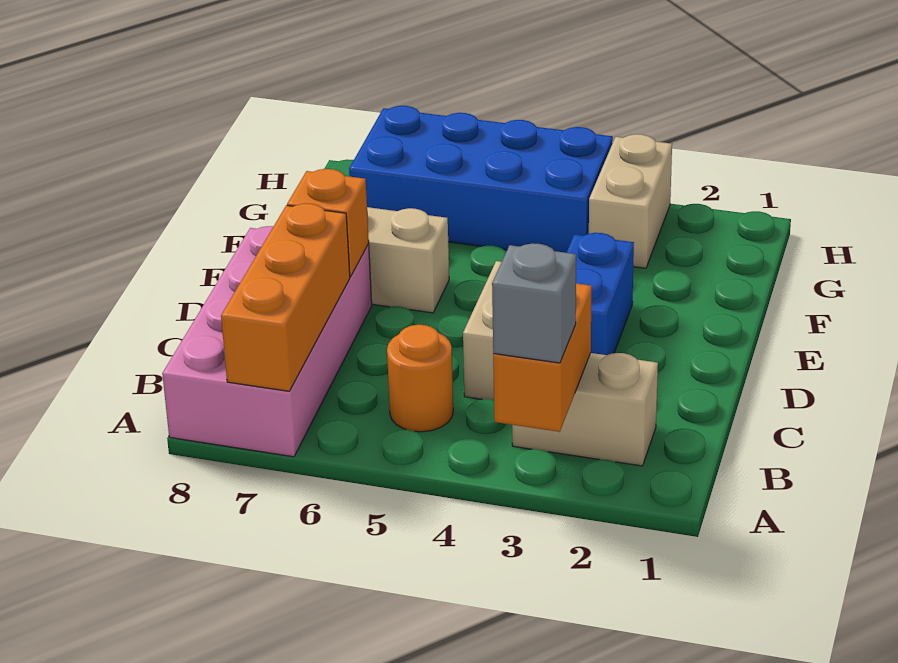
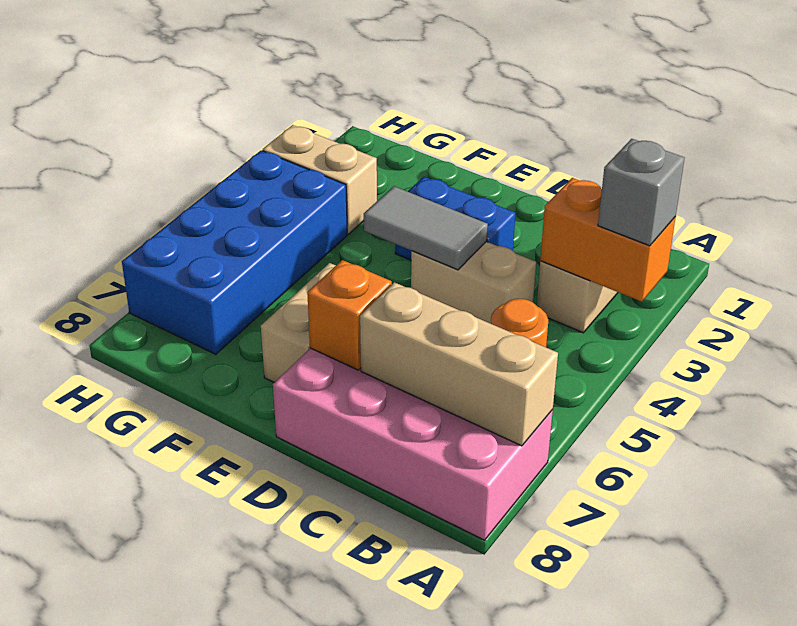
orange brick A7:C7 level 2 -> tan brick A7:C7 level 2
none -> grey tile D4:E4 level 2

